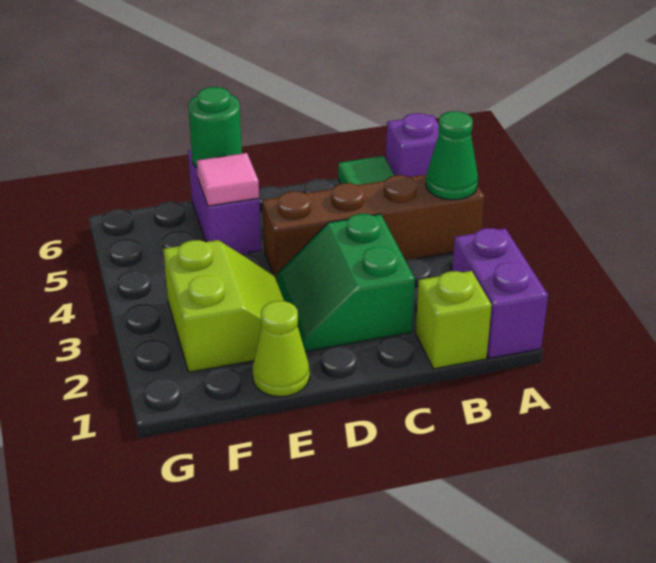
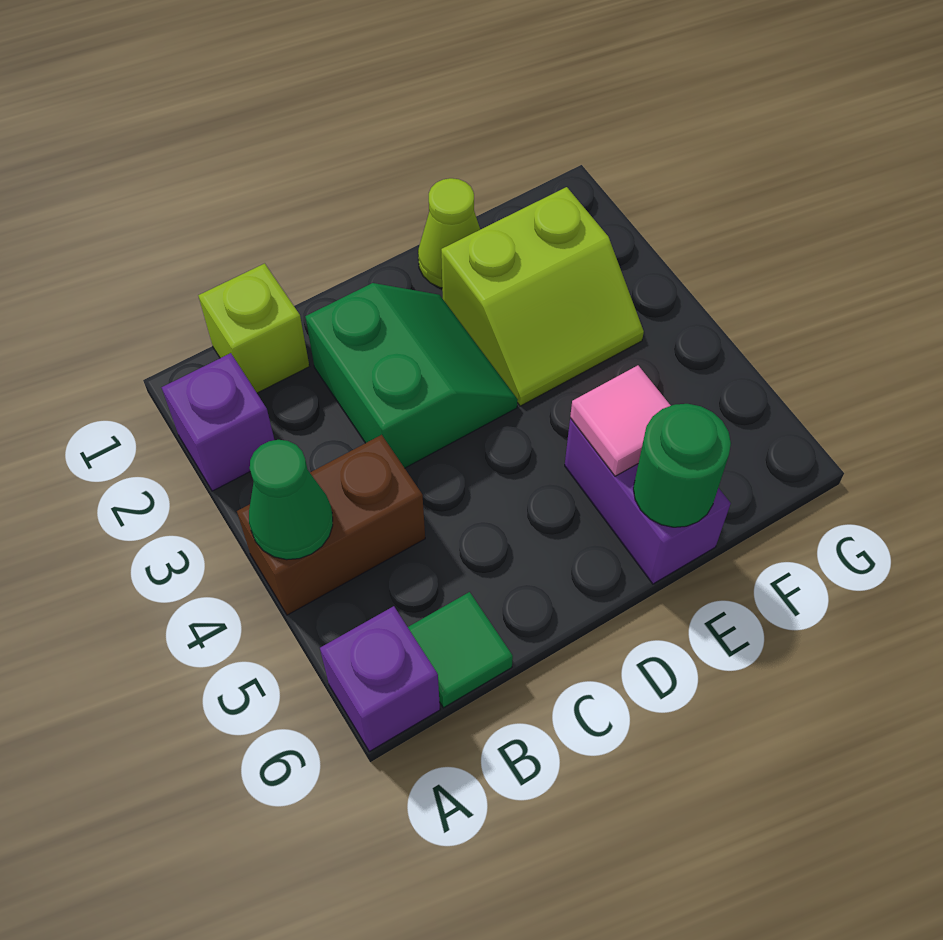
purple brick A1:A2 level 1 -> purple brick A2 level 1
brown brick A4:D4 level 1 -> brown brick A4:B4 level 1
lime slope E2:F3 level 1 top F -> lime slope E2:F3 level 1 top 2

